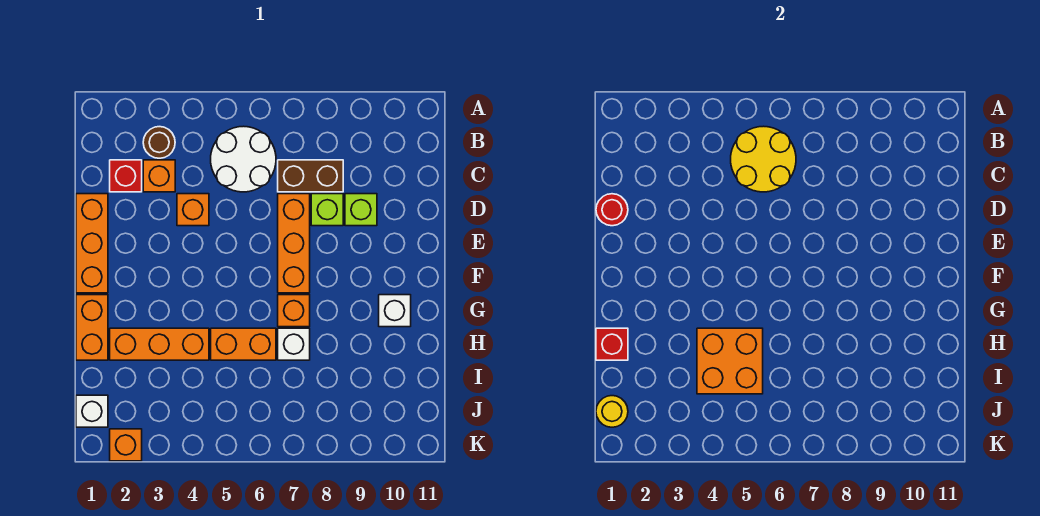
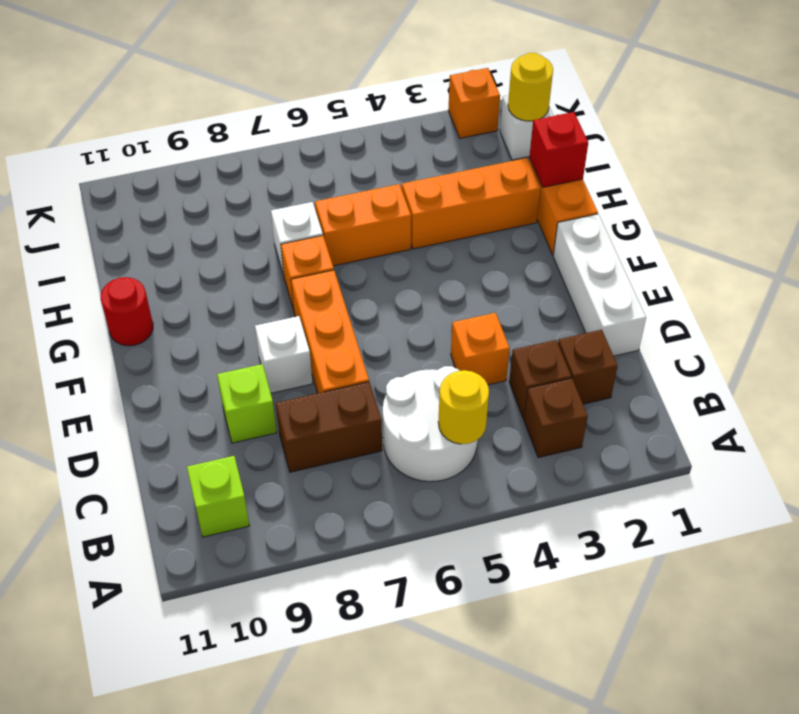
brown round brick B3 level 1 -> brown brick B3 level 1
yellow round brick B5:C6 level 2 -> yellow round brick B5 level 2
red brick C2 level 1 -> brown brick C2 level 1
orange brick C3 level 1 -> brown brick C3 level 1
orange brick D1:F1 level 1 -> white brick D1:F1 level 1
red round brick D1 level 2 -> red round brick G11 level 1
lime brick D8 level 1 -> lime brick B10 level 1
white brick G10 level 1 -> white brick E8 level 1
orange brick H4:I5 level 2 -> none

